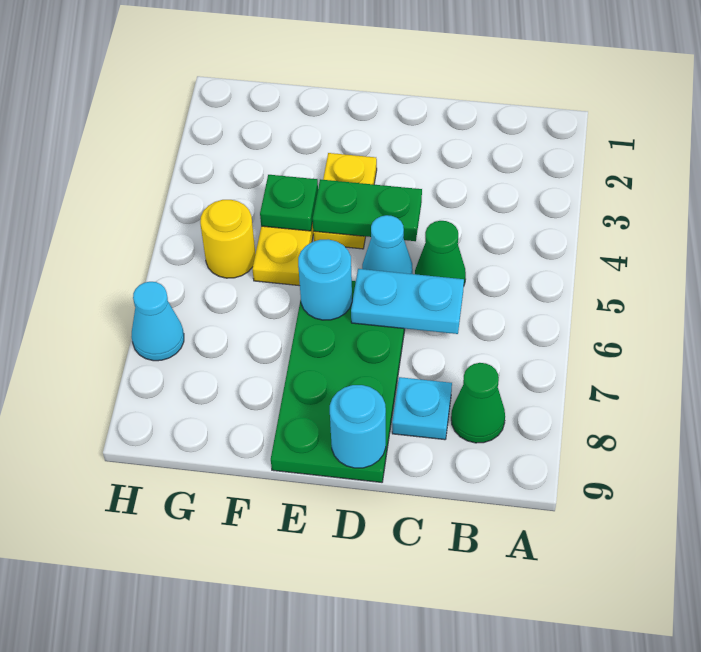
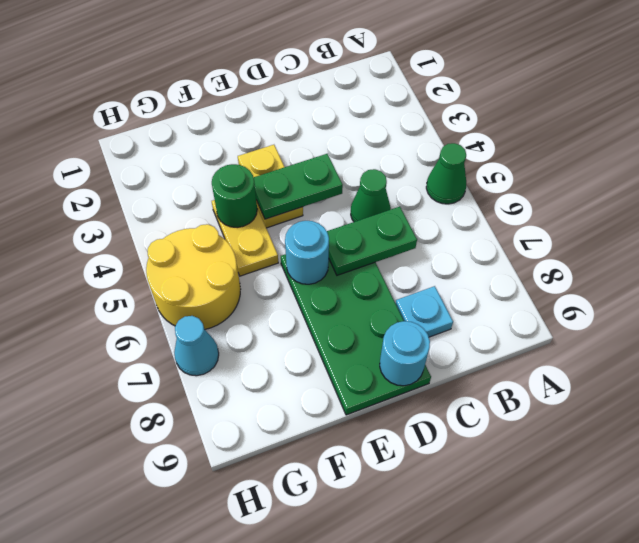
green cone B8 level 1 -> green cone A5 level 1
cyan plate C6:D6 level 2 -> green plate C6:D6 level 2
cyan cone D5 level 1 -> none
green plate F4 level 2 -> green round brick F4 level 2
yellow round brick G5 level 1 -> yellow round brick G5:H6 level 1

